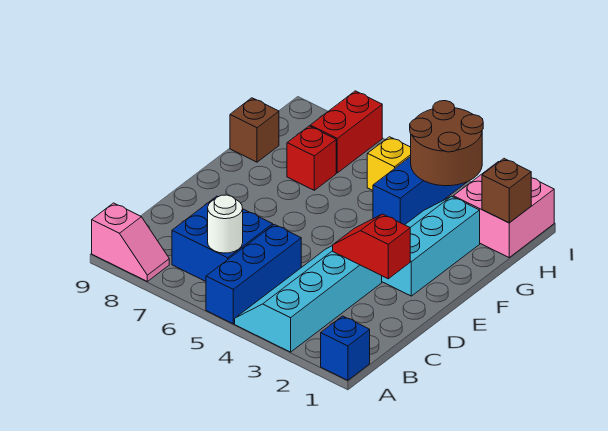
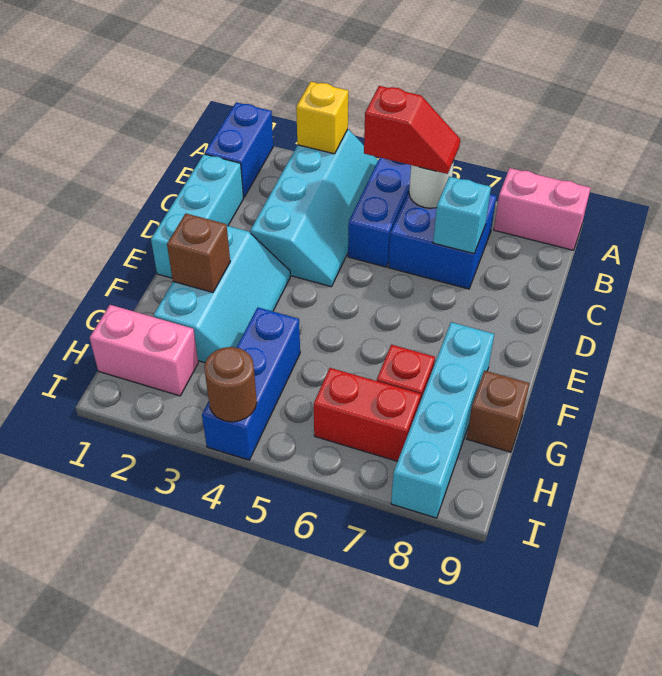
blue brick A1 level 1 -> blue brick A1:B1 level 1
pink slope A8:A9 level 1 top 9 -> pink brick A8:A9 level 1
none -> cyan brick C1:E1 level 1
none -> cyan brick C7 level 2
red slope D2:D3 level 2 top 2 -> red slope B5:B6 level 3 top 5
none -> cyan brick F8:I8 level 1
pink brick H1:I2 level 1 -> pink brick H1:H2 level 1
brown brick H1 level 2 -> brown brick F2 level 2
brown round brick H3:I4 level 2 -> brown round brick I4 level 2
yellow brick H5 level 1 -> yellow brick A3 level 2
red brick H7:I7 level 1 -> red brick H6:H7 level 1

